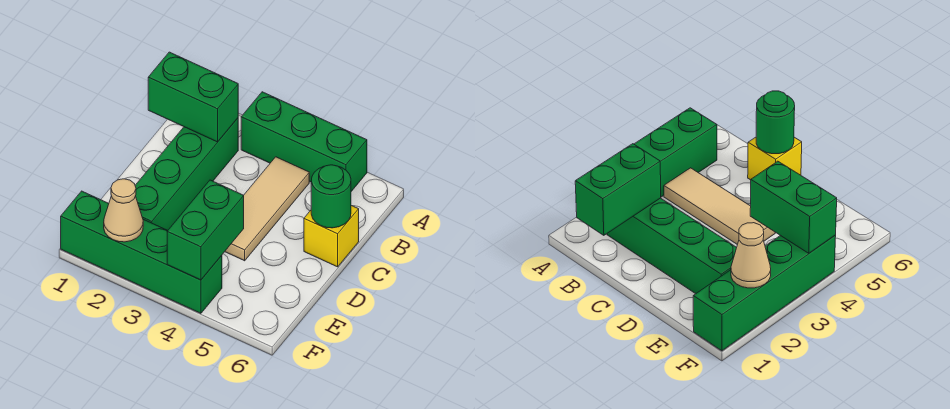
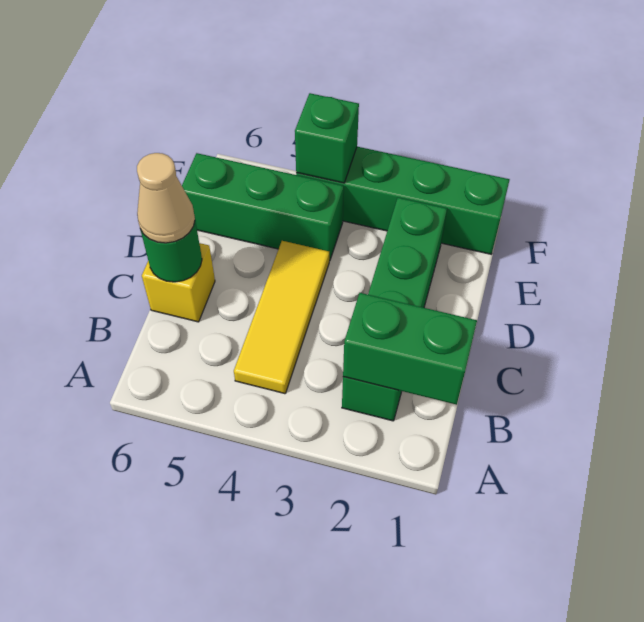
green brick A3:A5 level 1 -> green brick E4:E6 level 1
tan tile B4:D4 level 1 -> yellow tile B4:D4 level 1
green brick E4:F4 level 2 -> green brick F4 level 2
tan cone F2 level 2 -> tan cone C6 level 3

